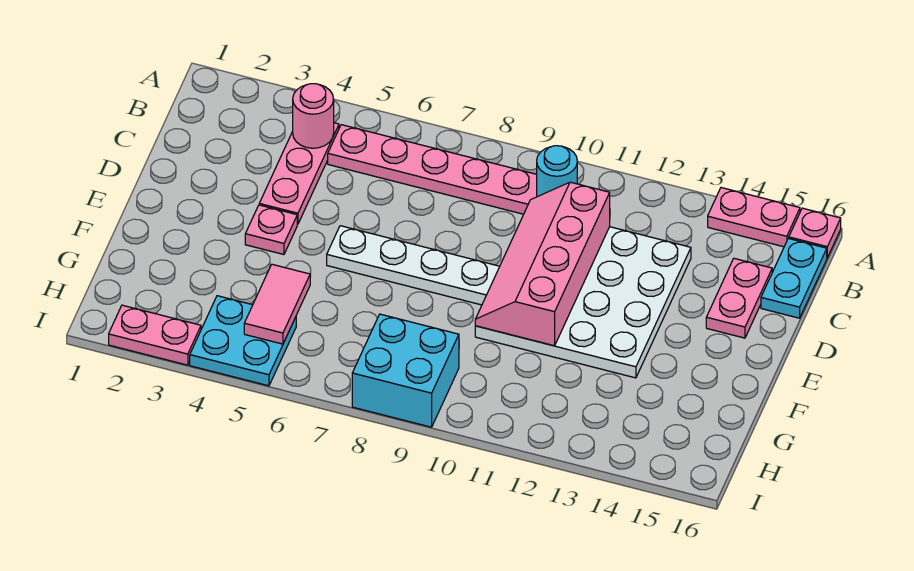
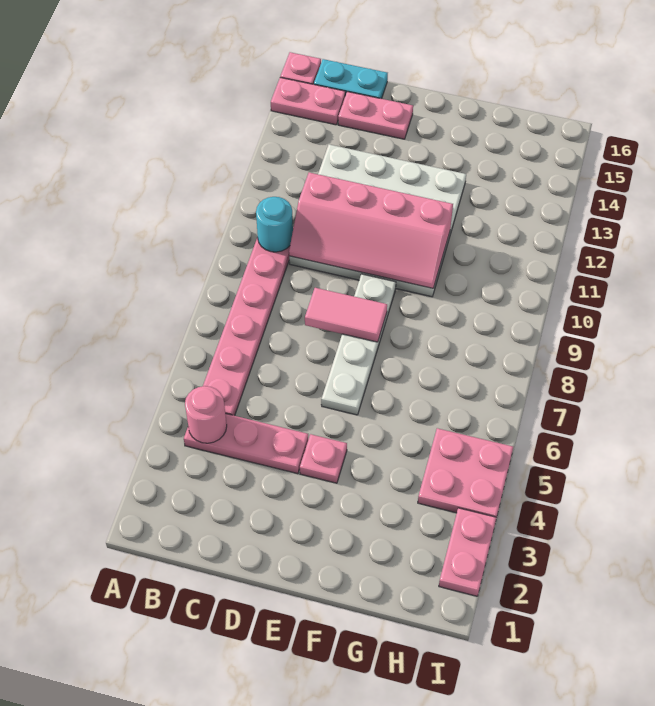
pink plate A14:A15 level 1 -> pink plate A15:B15 level 1
pink tile G5:H5 level 2 -> pink tile D8:E8 level 2
cyan plate H4:I5 level 1 -> pink plate H4:I5 level 1
cyan brick H8:I9 level 1 -> none

